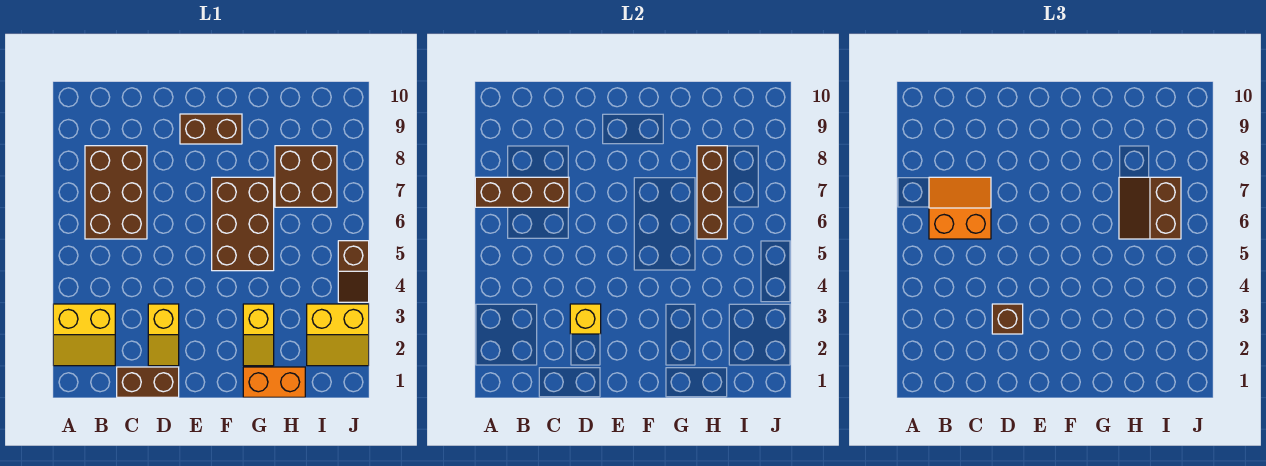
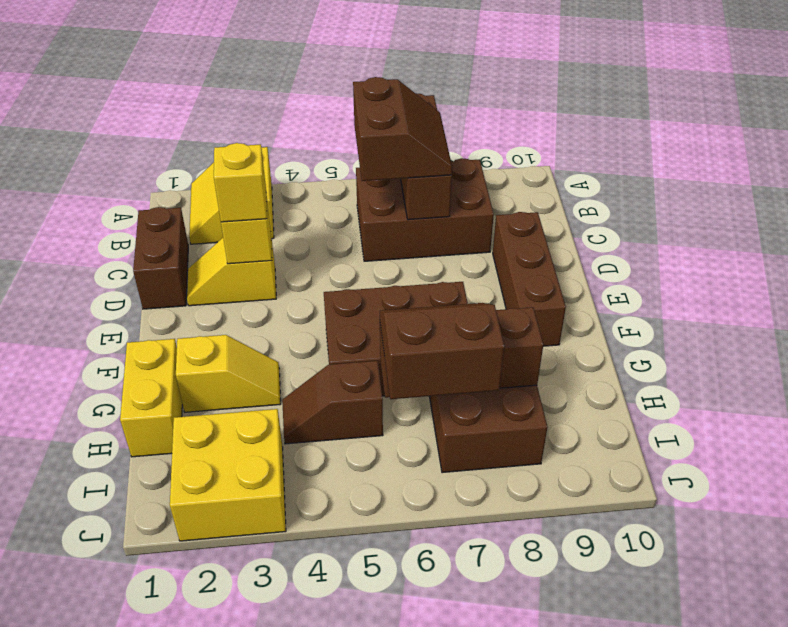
orange slope B6:C7 level 3 top 6 -> brown slope B6:C7 level 3 top 6
brown brick D3 level 3 -> yellow brick D3 level 3
brown brick E9:F9 level 1 -> brown brick D9:F9 level 1
orange brick G1:H1 level 1 -> yellow brick G1:H1 level 1
yellow slope G2:G3 level 1 top 3 -> yellow slope G2:G3 level 1 top 2
yellow slope I2:J3 level 1 top 3 -> yellow brick I2:J3 level 1
brown slope J4:J5 level 1 top 5 -> brown slope H4:H5 level 1 top 5

